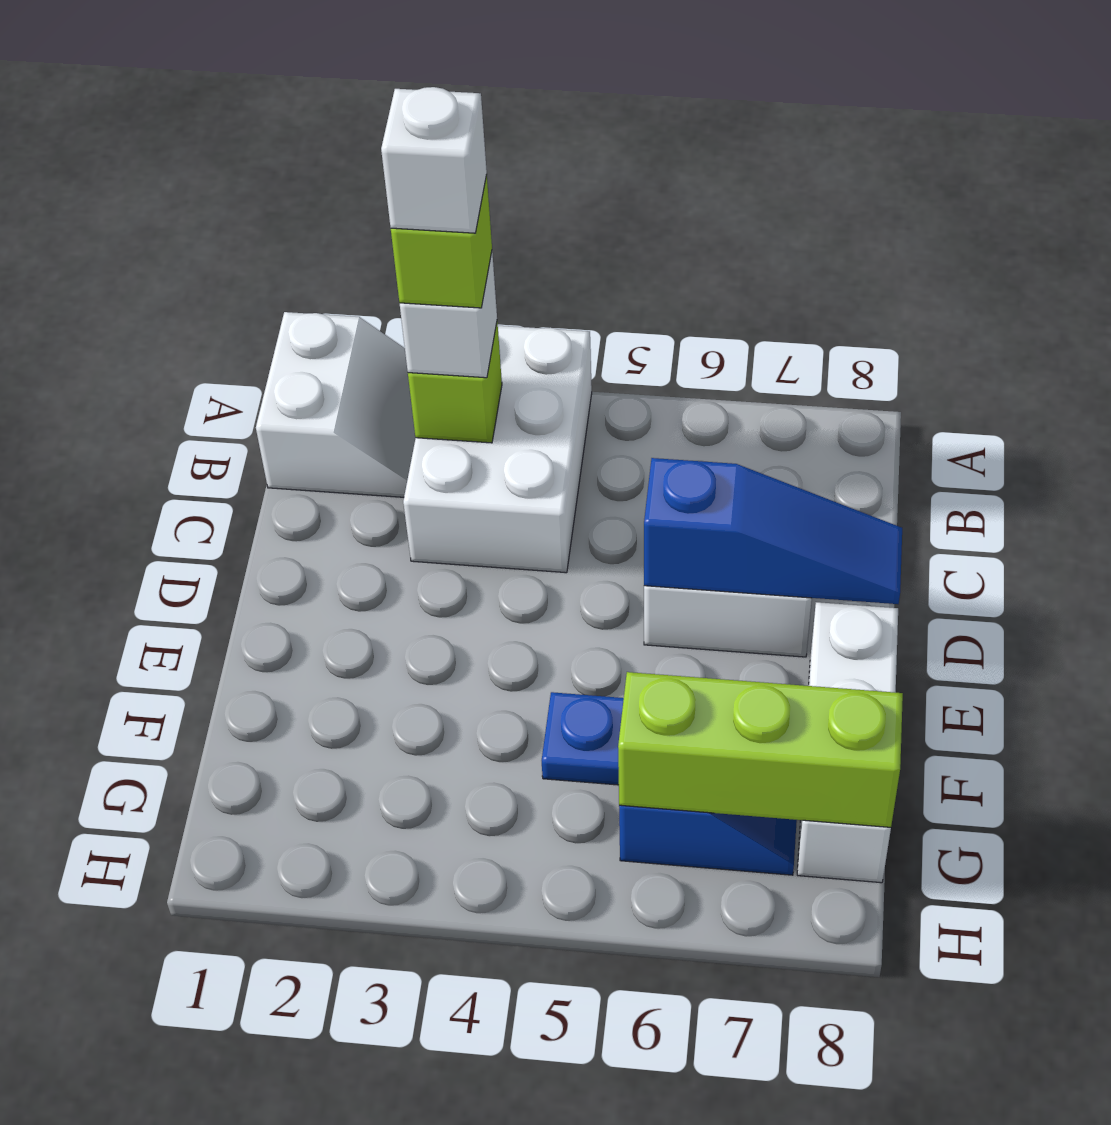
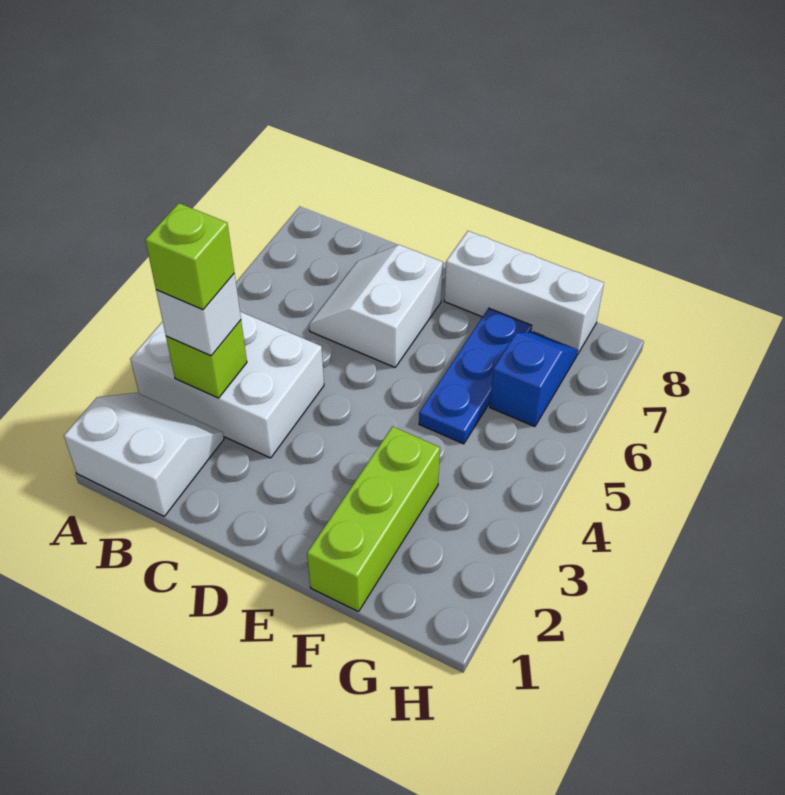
white brick B3 level 5 -> none
blue slope D6:D8 level 2 top 6 -> none
lime brick G6:G8 level 2 -> lime brick F1:F3 level 1

